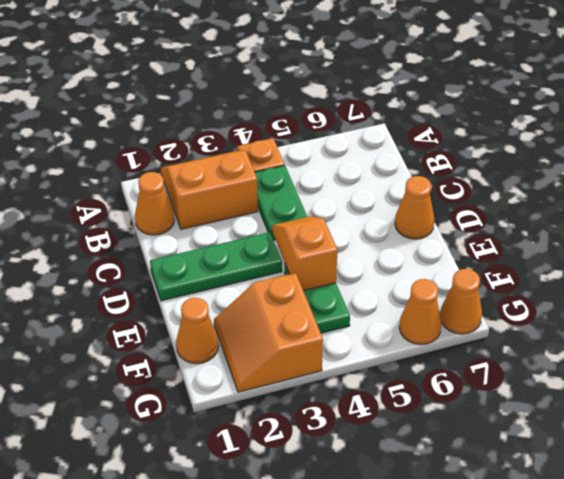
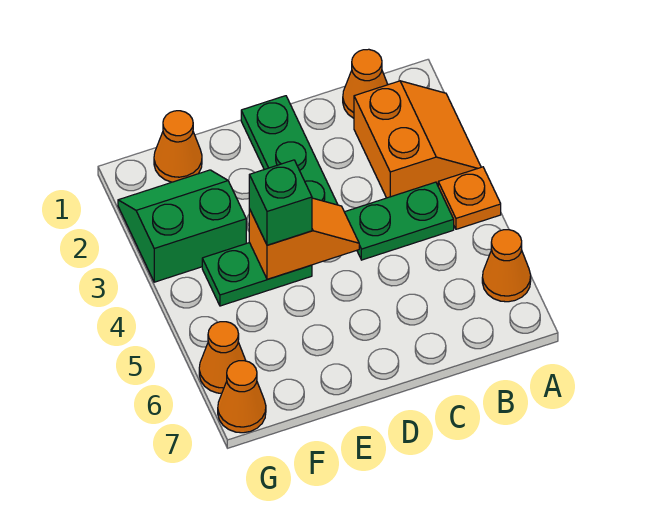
orange cone D7 level 1 -> orange cone A6 level 1
none -> green brick E4 level 3
orange slope F2:G3 level 1 top 3 -> green slope F2:G3 level 1 top 3

